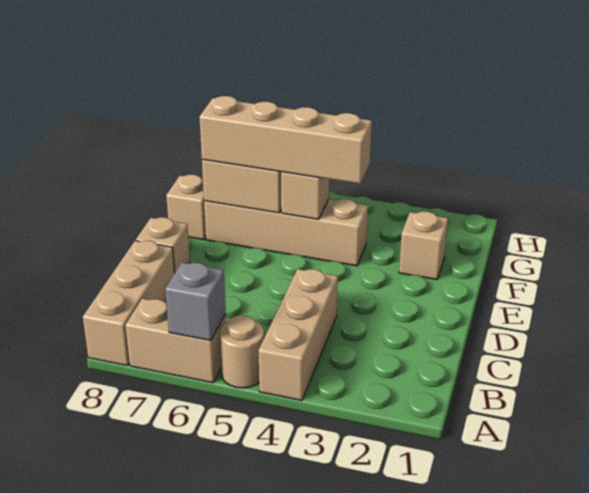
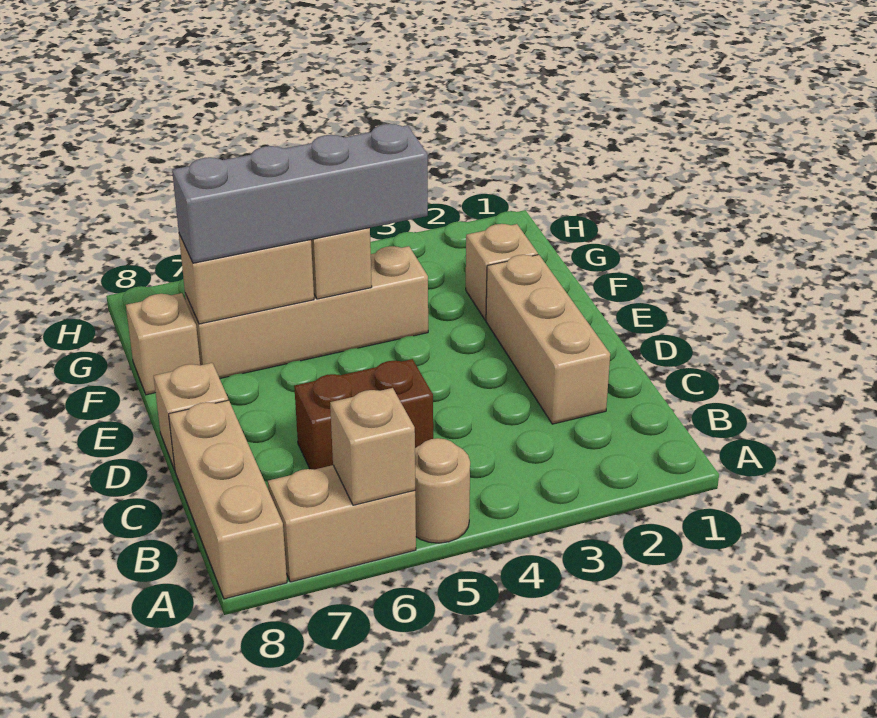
tan brick A4:C4 level 1 -> tan brick C2:E2 level 1
grey brick A6 level 2 -> tan brick A6 level 2
none -> brown brick C5:C6 level 1
tan brick F4:F7 level 3 -> grey brick F4:F7 level 3

